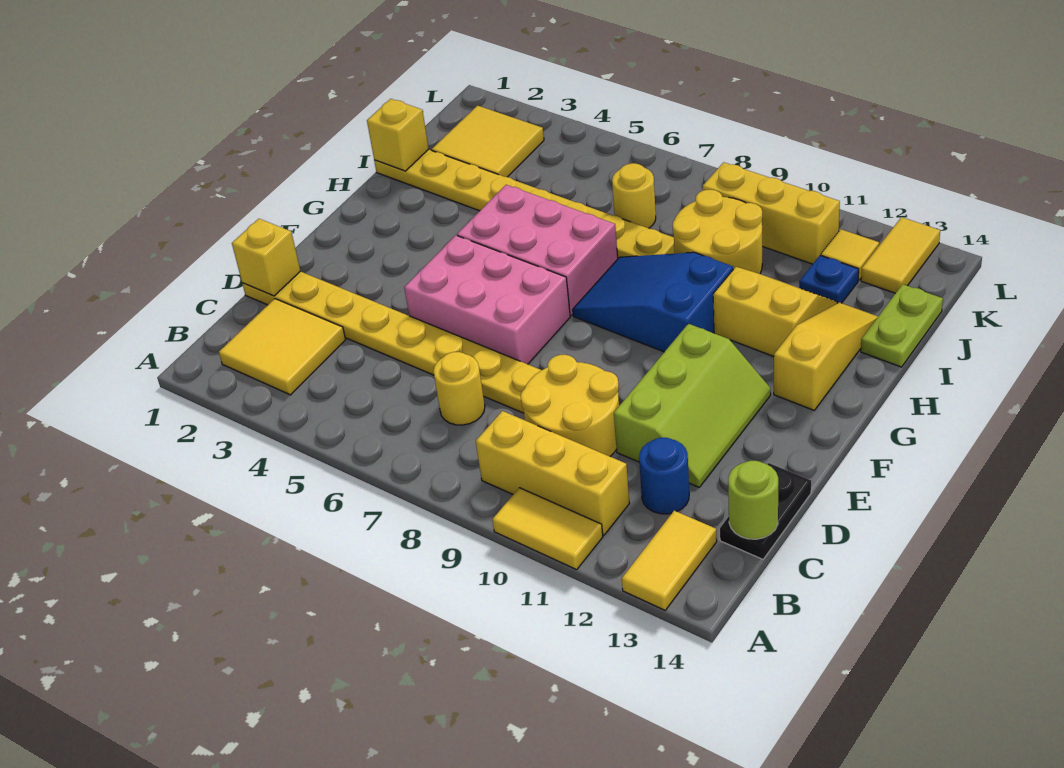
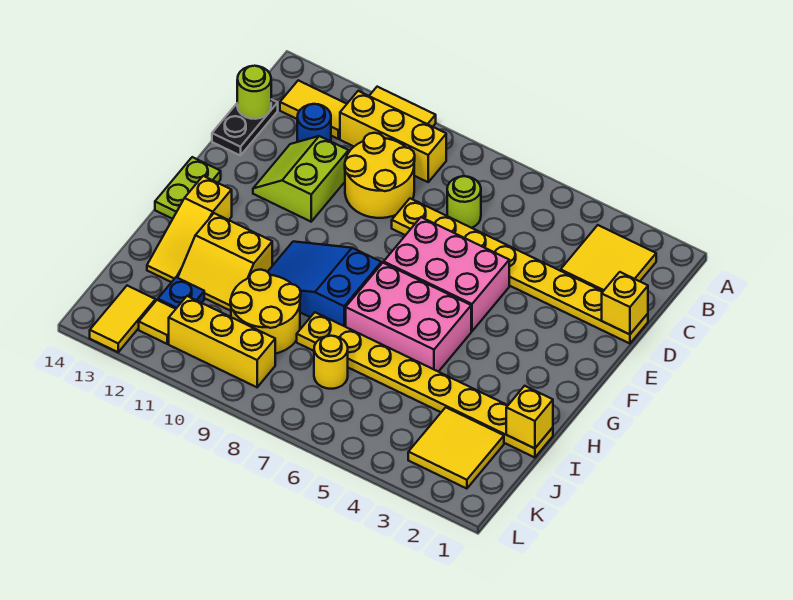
yellow tile A13:B13 level 1 -> yellow tile B12:B13 level 1
yellow round brick C7 level 1 -> lime round brick C7 level 1
lime slope D11:F12 level 1 top 11 -> lime slope D11:E12 level 1 top 11
blue slope G8:H10 level 1 top 10 -> blue slope G8:H10 level 1 top 8
lime plate I14:J14 level 1 -> lime plate F14:G14 level 1

